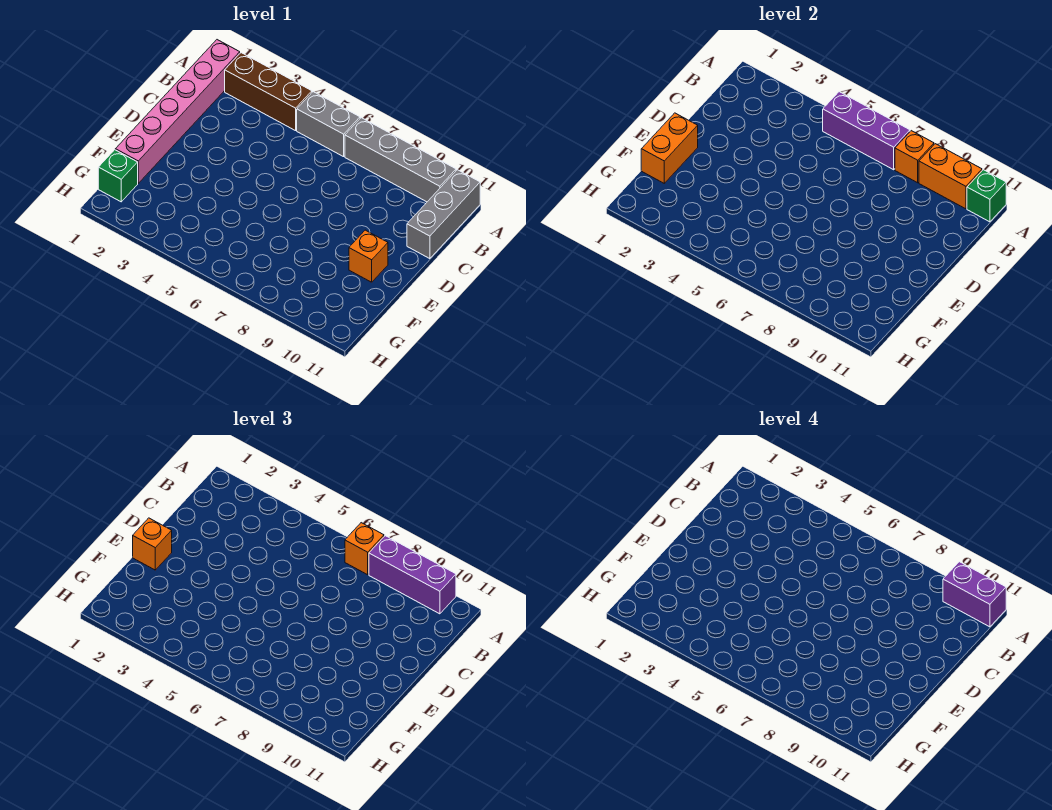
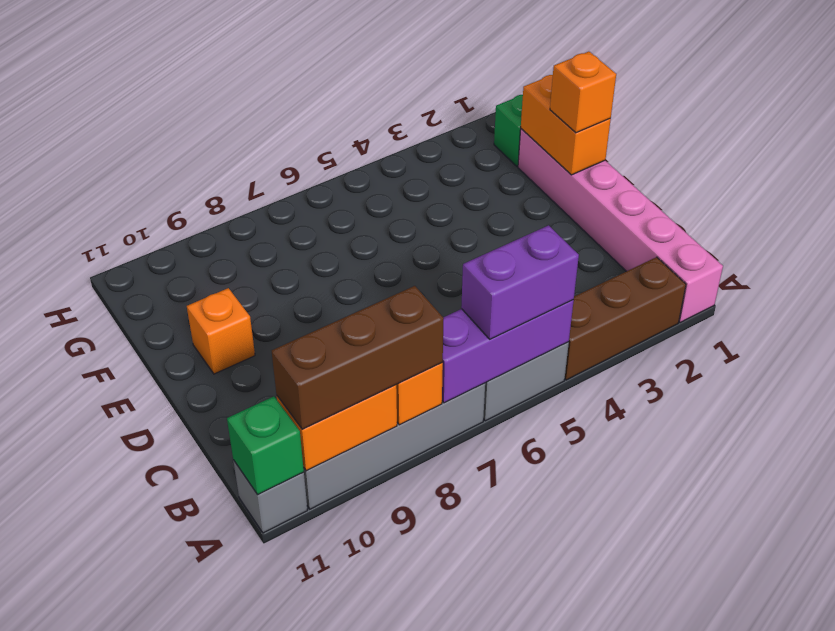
orange brick A7 level 3 -> none
purple brick A8:A10 level 3 -> brown brick A8:A10 level 3
purple brick A10:A11 level 4 -> purple brick A5:A6 level 3
grey brick A11:C11 level 1 -> grey brick A11 level 1

